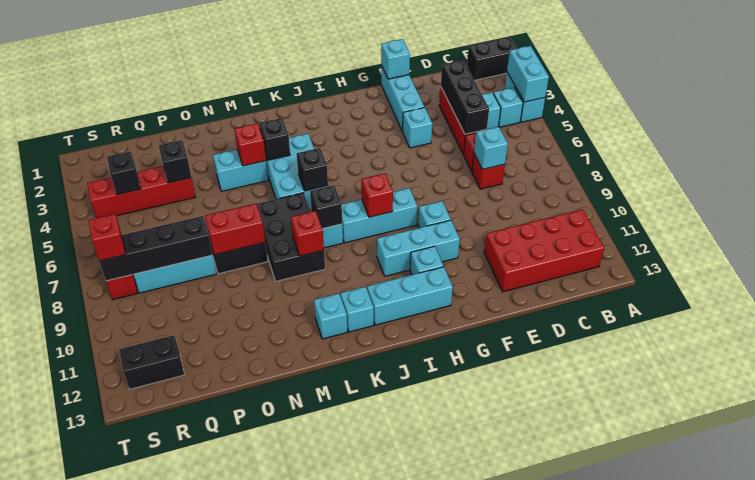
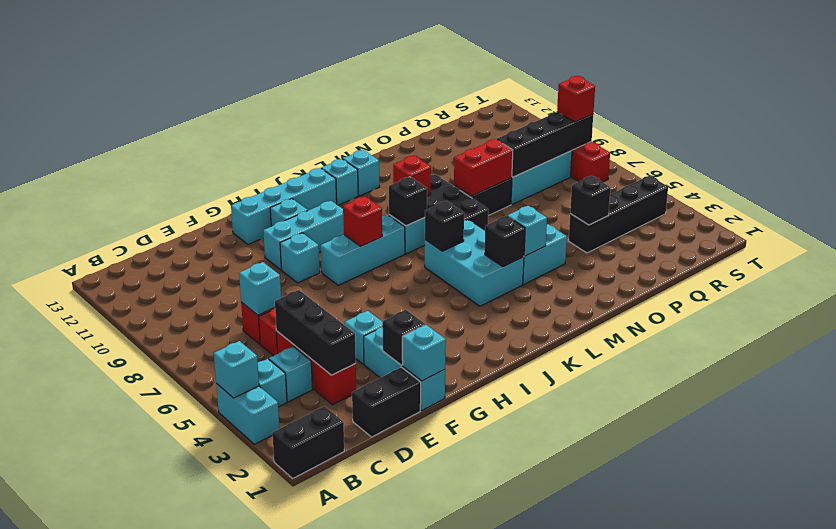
cyan brick A3:A4 level 2 -> cyan brick A4 level 2
red brick B11:E12 level 1 -> none
cyan brick H12:J12 level 1 -> cyan brick G12:J12 level 1
red brick M4 level 2 -> cyan brick M4 level 2
red brick P4:S4 level 1 -> black brick P4:S4 level 1
black brick R4 level 2 -> black brick F2 level 2
black brick R12:S12 level 1 -> black brick D1:E1 level 1

